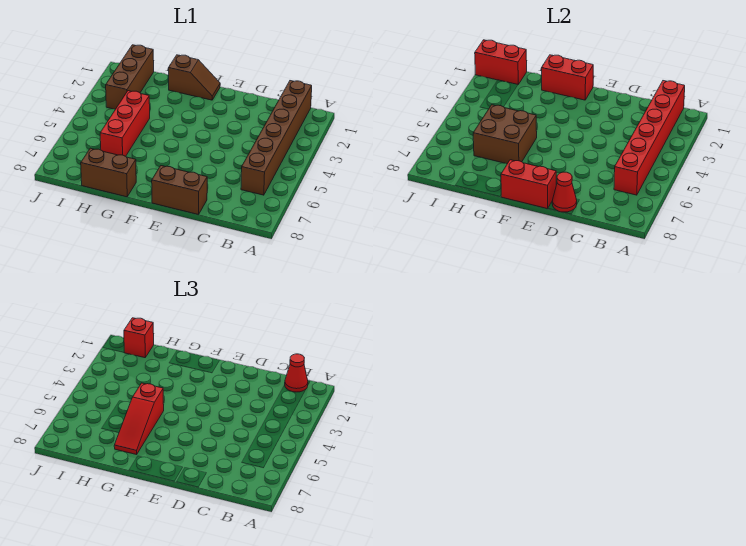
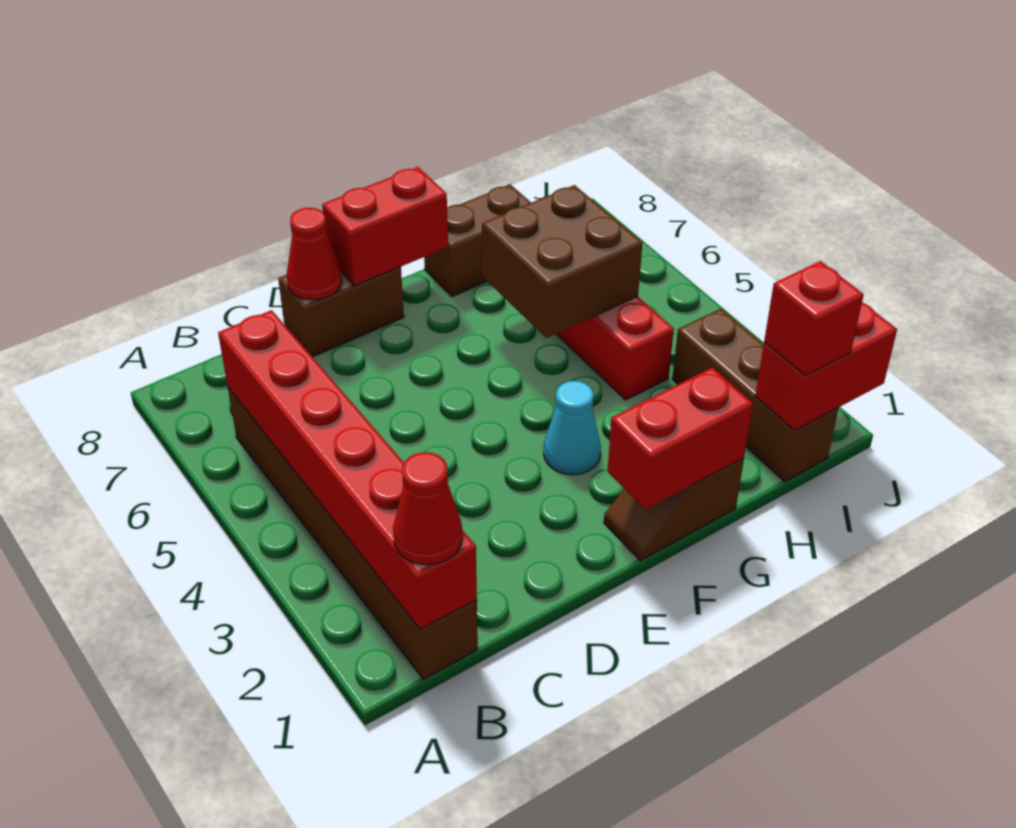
none -> cyan cone F3 level 1
red slope G5:G7 level 3 top 5 -> none

